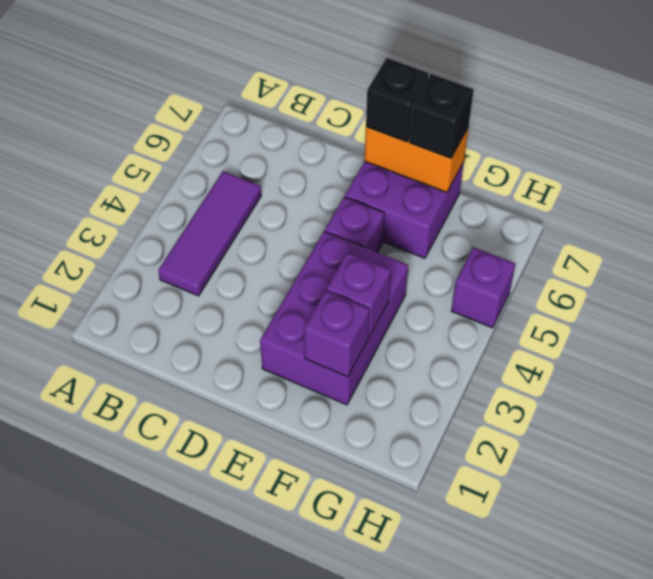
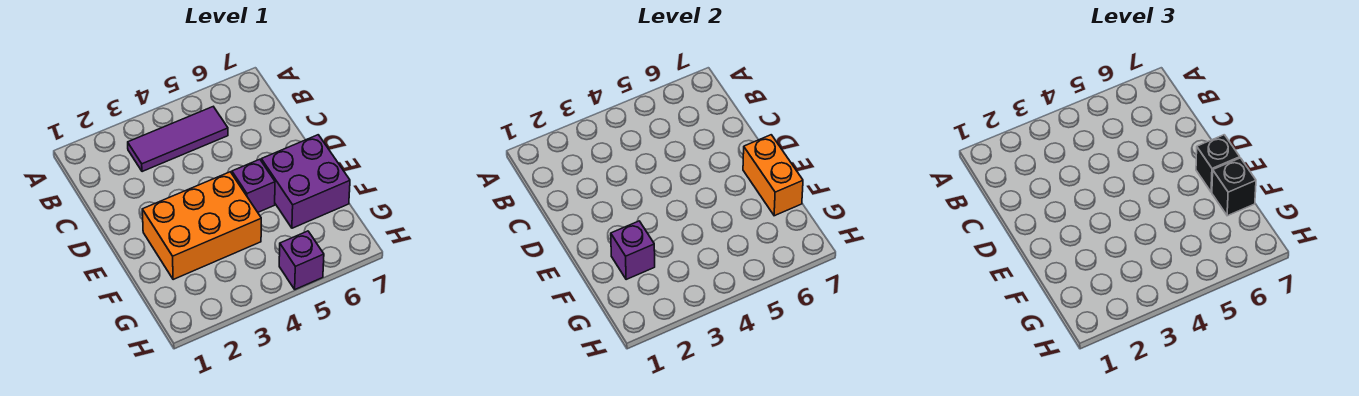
purple brick E2:F4 level 1 -> orange brick E2:F4 level 1
purple brick F3 level 2 -> none

